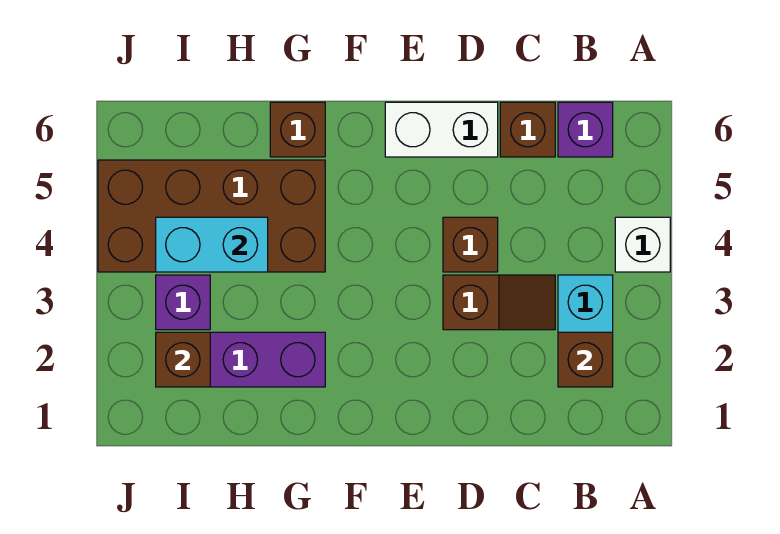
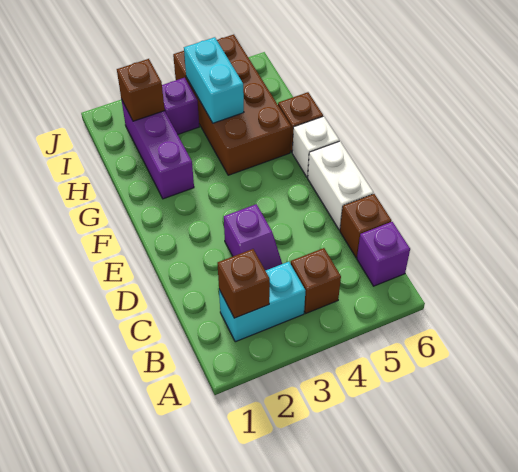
white brick A4 level 1 -> white brick F6 level 1
brown slope C3:D3 level 1 top D -> purple slope C3:D3 level 1 top D
brown brick D4 level 1 -> brown brick B4 level 1

